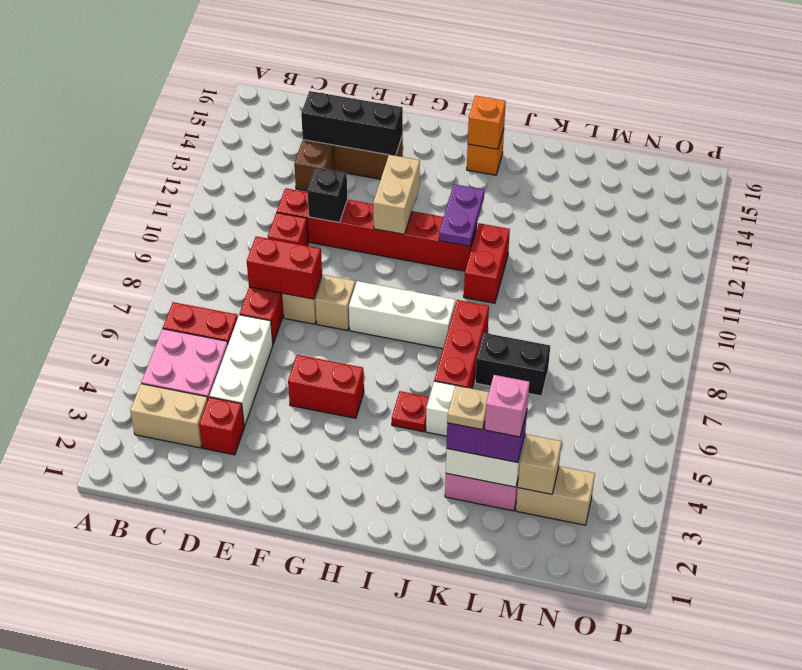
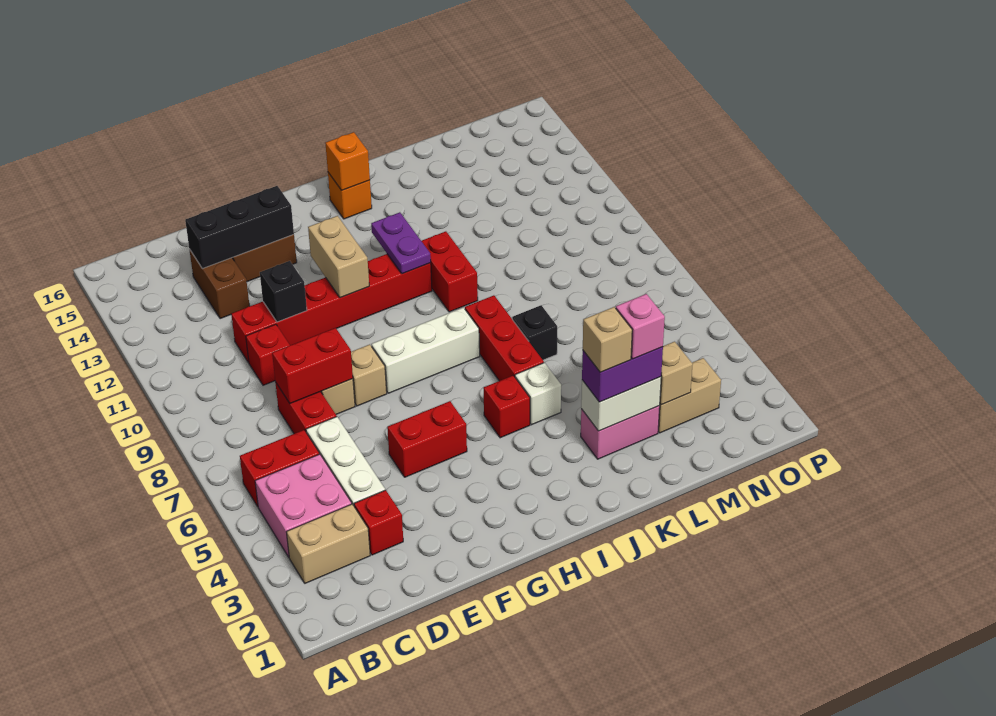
red plate I5 level 1 -> red brick I5 level 1
tan plate K3 level 4 -> tan brick K3 level 4
black brick K7:L7 level 1 -> black brick K7 level 1

